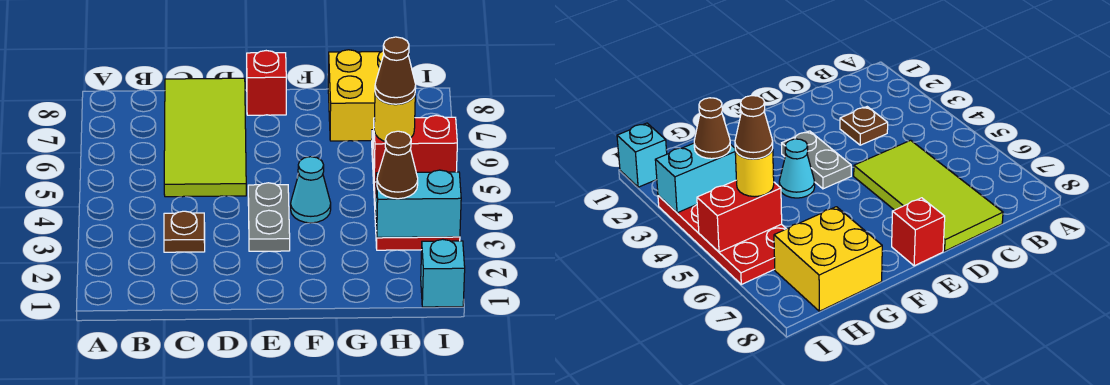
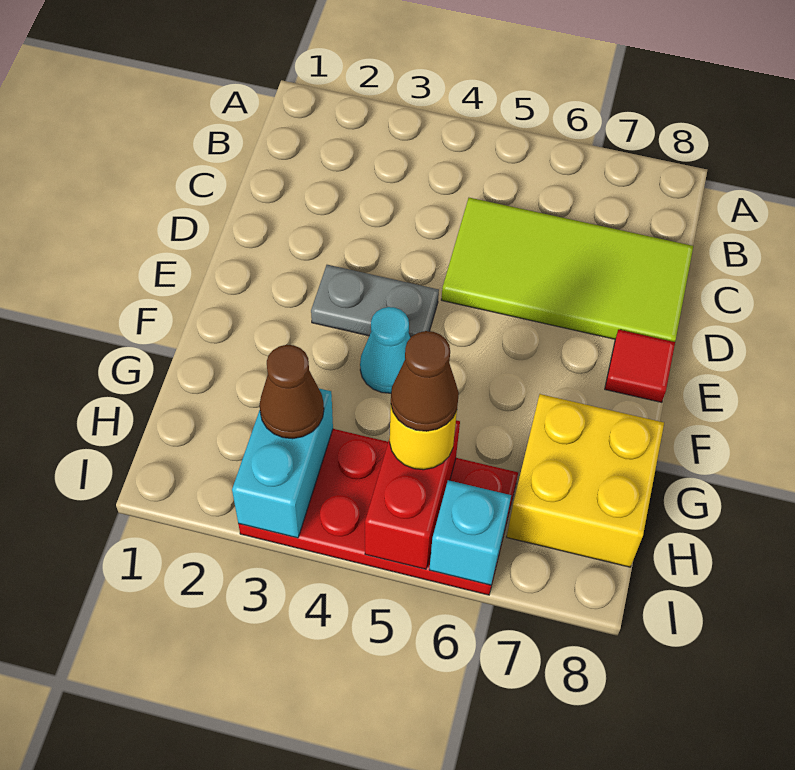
brown plate C3 level 1 -> none
red brick E8 level 1 -> red tile E8 level 1
cyan brick I1 level 1 -> cyan brick I6 level 2

